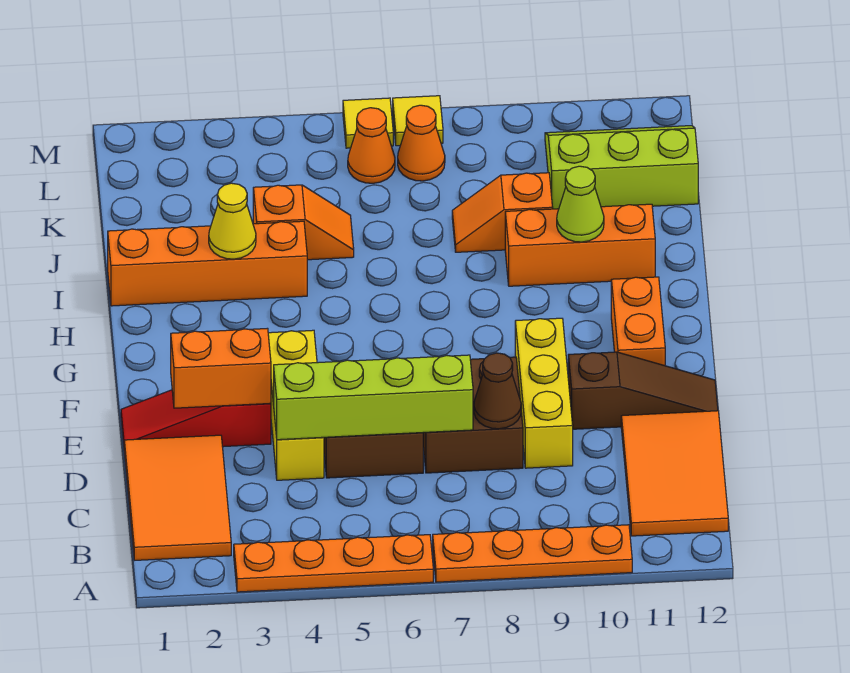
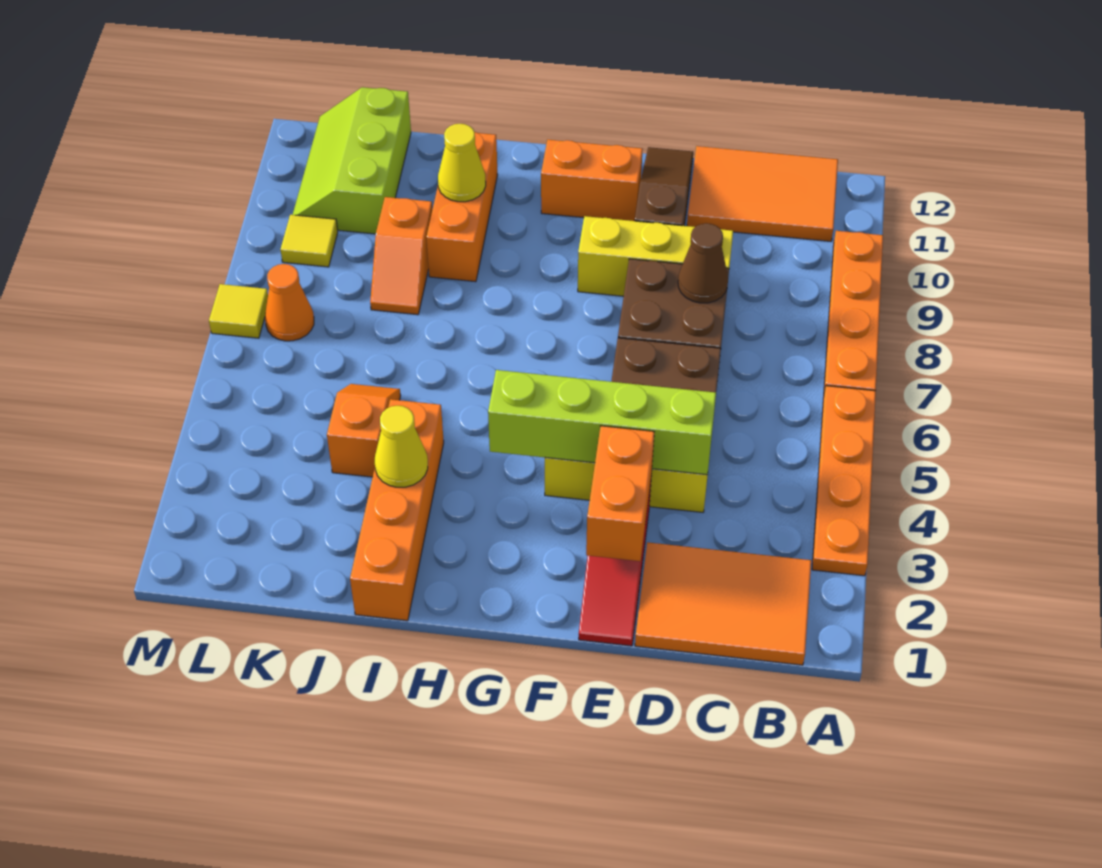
lime brick D4:D7 level 2 -> lime brick D4:G4 level 2
lime cone I10 level 2 -> yellow cone I10 level 2
orange cone L6 level 1 -> none
yellow tile M6 level 1 -> yellow tile L9 level 1

